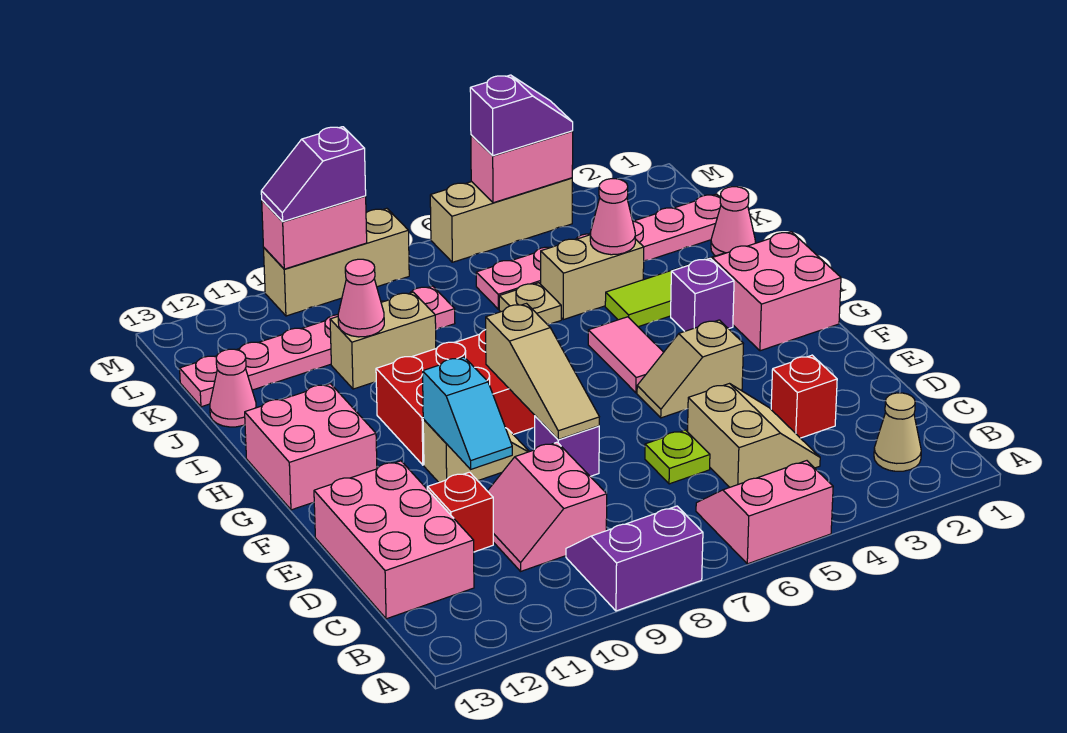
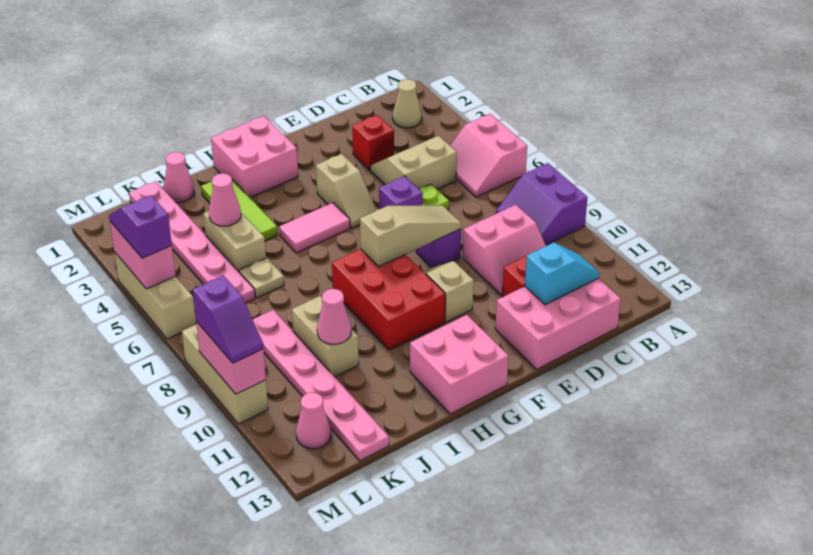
cyan slope E10:F10 level 2 top F -> cyan slope C12:D12 level 2 top D
purple brick H3 level 1 -> purple brick E6 level 1
pink cone J13 level 1 -> pink cone L12 level 1

